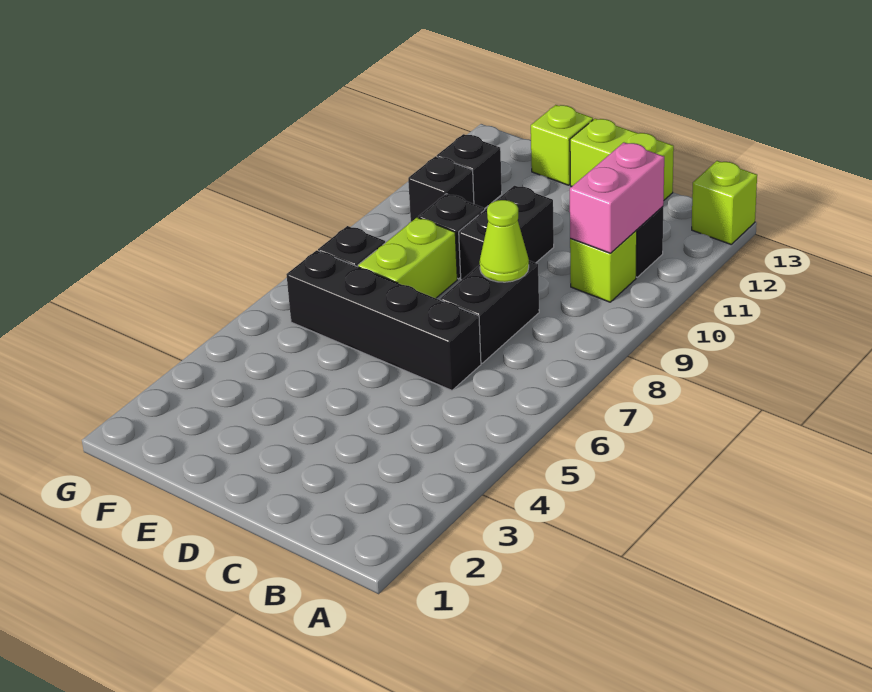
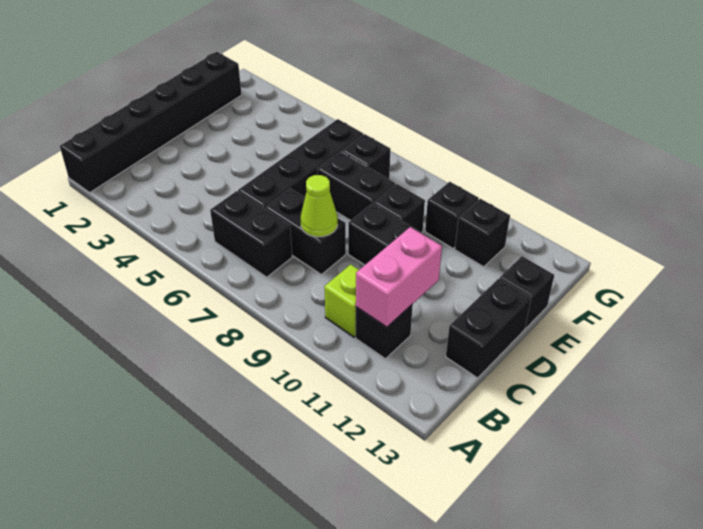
none -> black brick A1:F1 level 1
lime brick A13 level 1 -> none
none -> black brick B6:B7 level 1
pink brick B10:B11 level 2 -> pink brick B11:C11 level 2
lime brick C13:D13 level 1 -> black brick C13:D13 level 1
lime brick E7:E8 level 1 -> black brick E7:E8 level 1
lime brick E13 level 1 -> black brick E13 level 1

